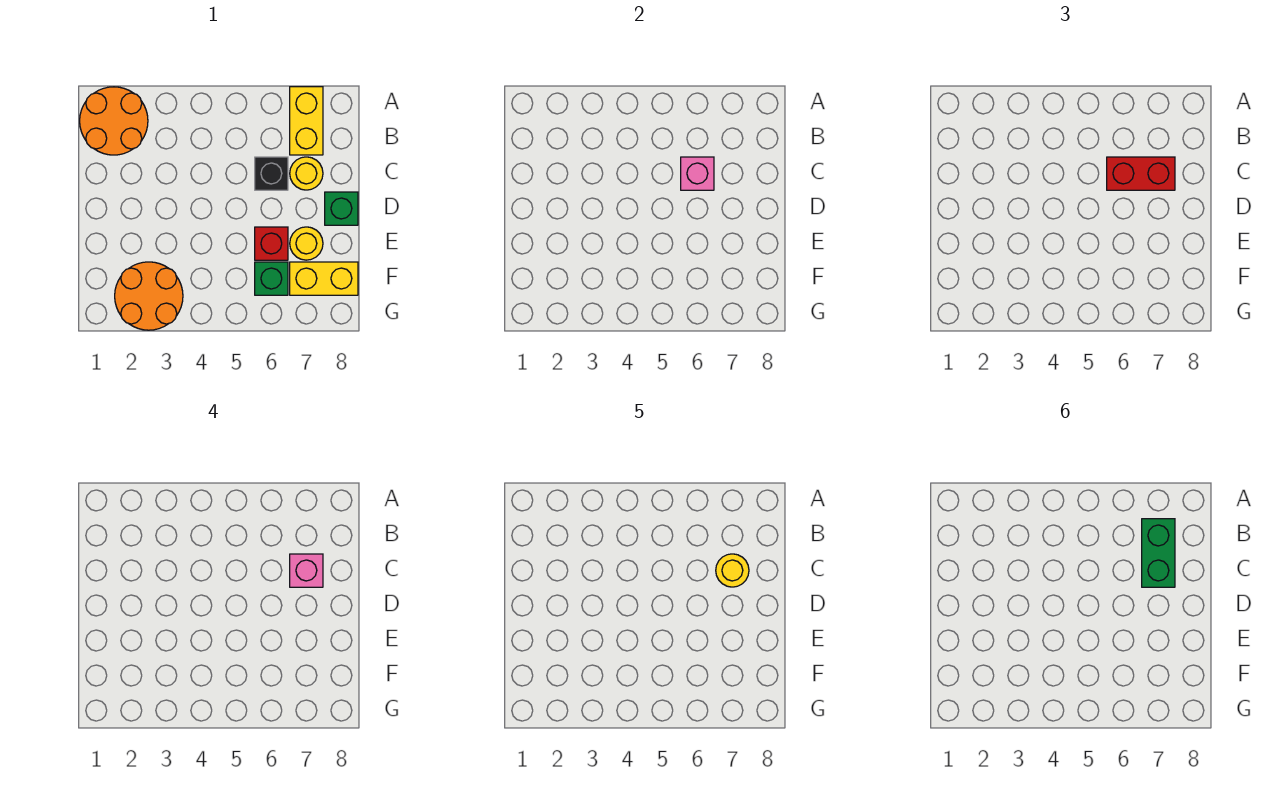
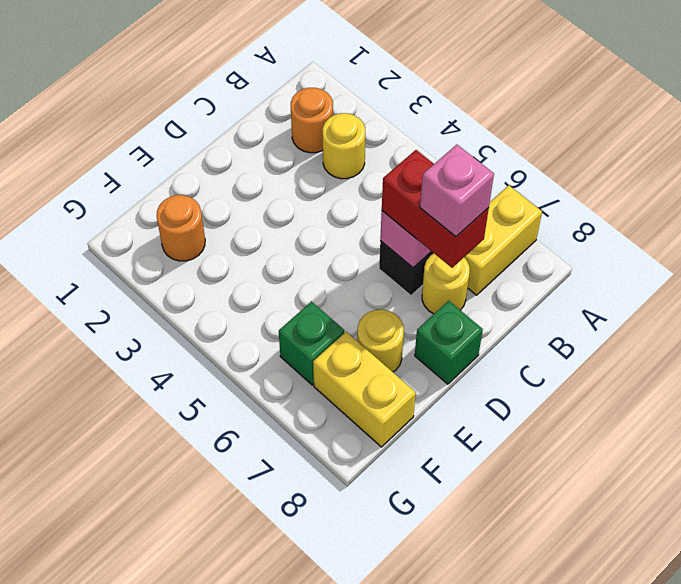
orange round brick A1:B2 level 1 -> orange round brick B2 level 1
green brick B7:C7 level 6 -> none
yellow round brick C7 level 5 -> yellow round brick B3 level 1
red brick E6 level 1 -> none
orange round brick F2:G3 level 1 -> orange round brick F2 level 1

